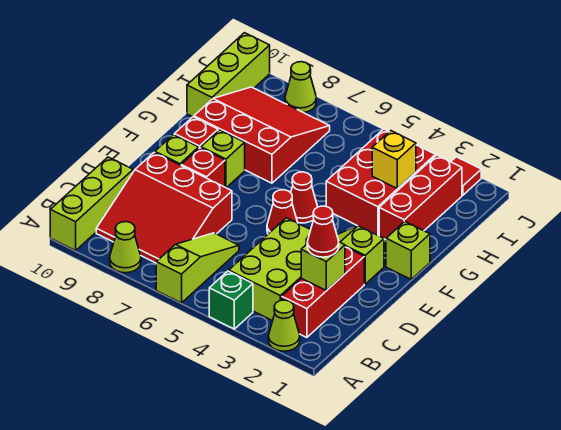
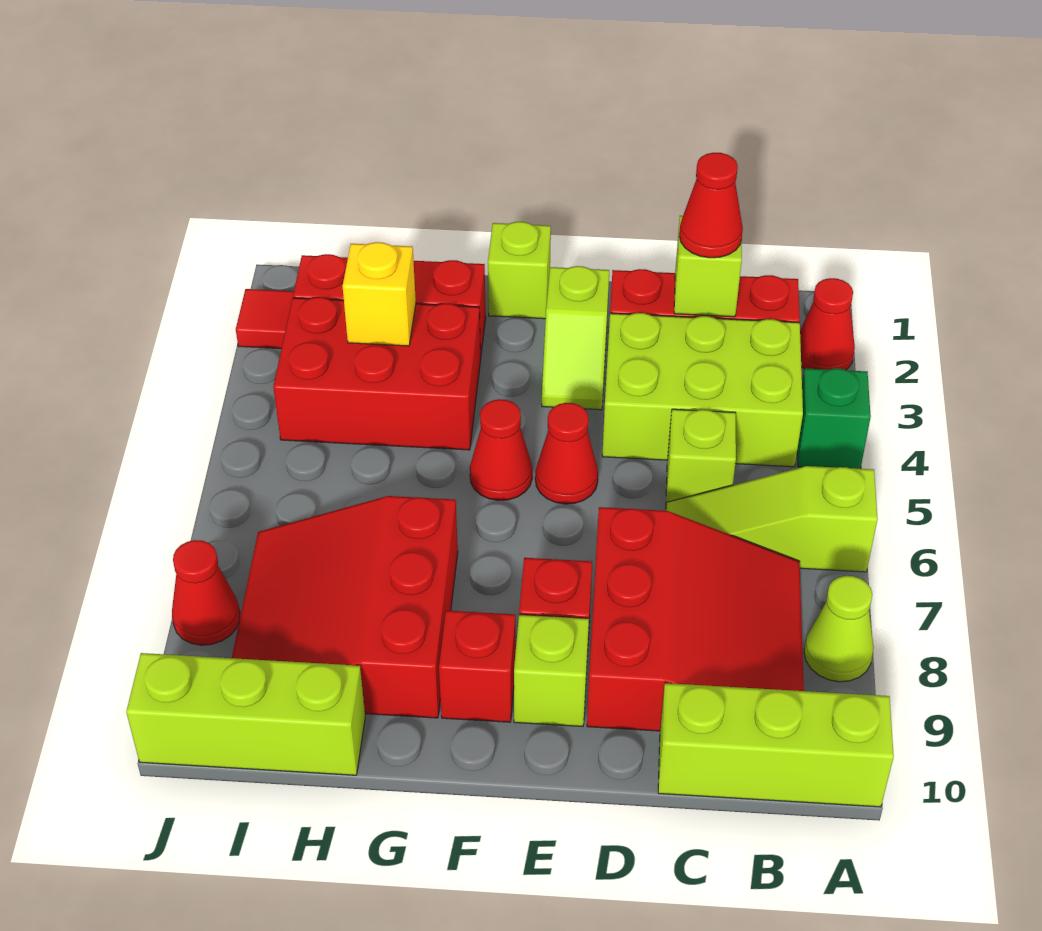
lime cone A2 level 1 -> red cone A2 level 1
lime brick F8 level 1 -> lime brick C5 level 1
lime cone J8 level 1 -> red cone J8 level 1

